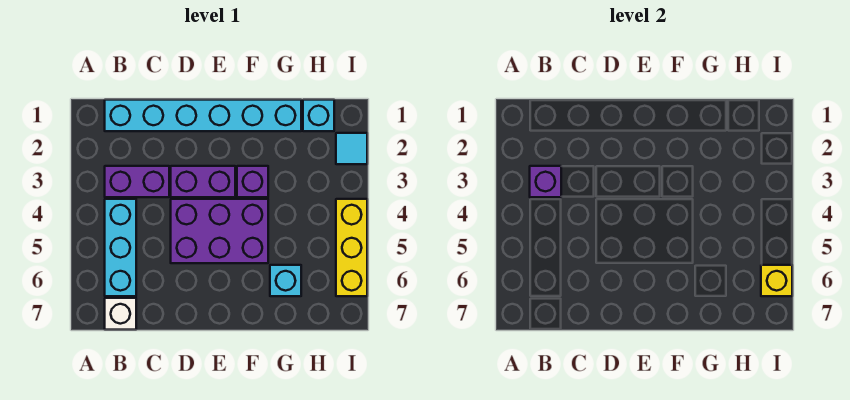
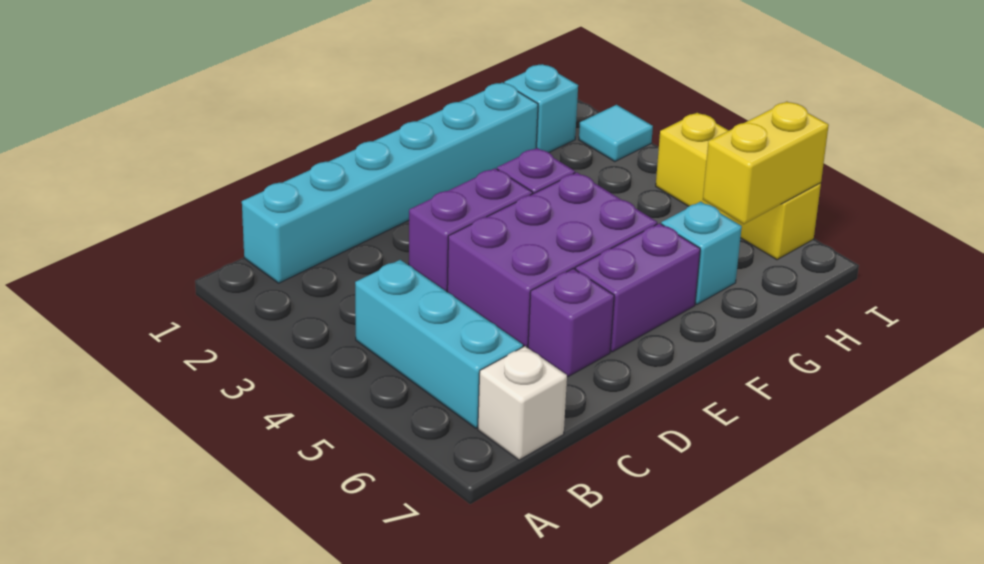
purple brick B3:C3 level 1 -> purple brick E6:F6 level 1
purple brick B3 level 2 -> purple brick D6 level 1
yellow brick I6 level 2 -> yellow brick H6:I6 level 2

